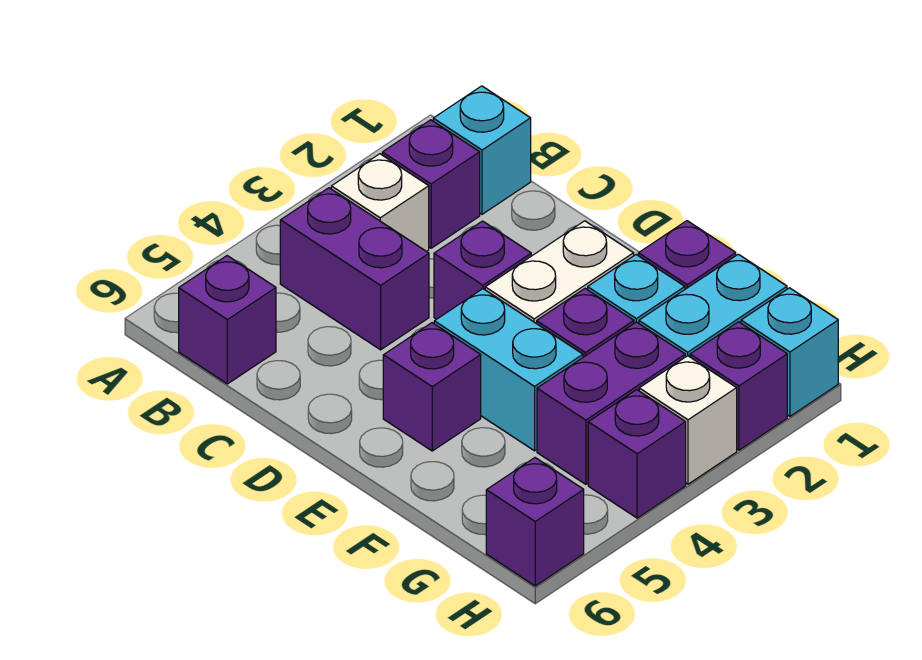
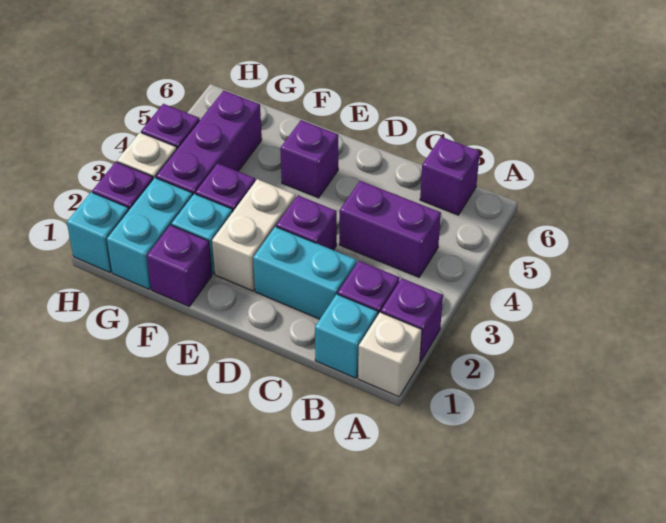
white brick B3 level 1 -> white brick A1 level 1
cyan brick E4:F4 level 1 -> cyan brick C2:D2 level 1
purple brick G3:G4 level 1 -> purple brick G3:G5 level 1
purple brick H6 level 1 -> purple brick A2 level 1

